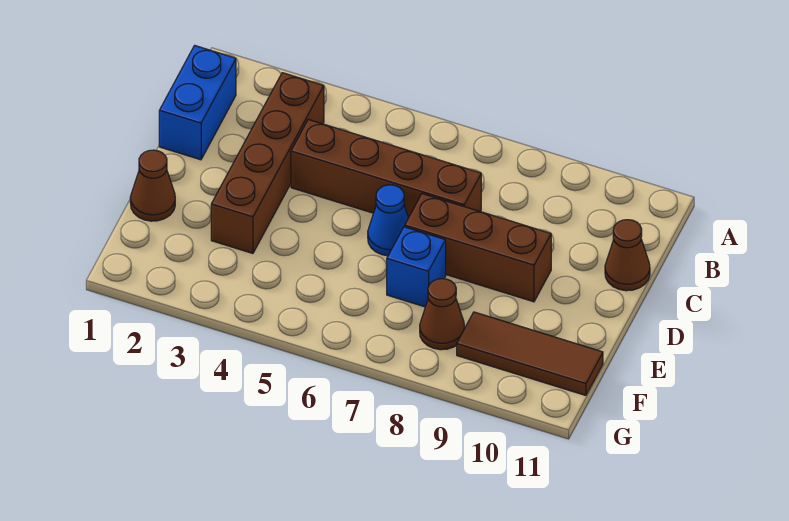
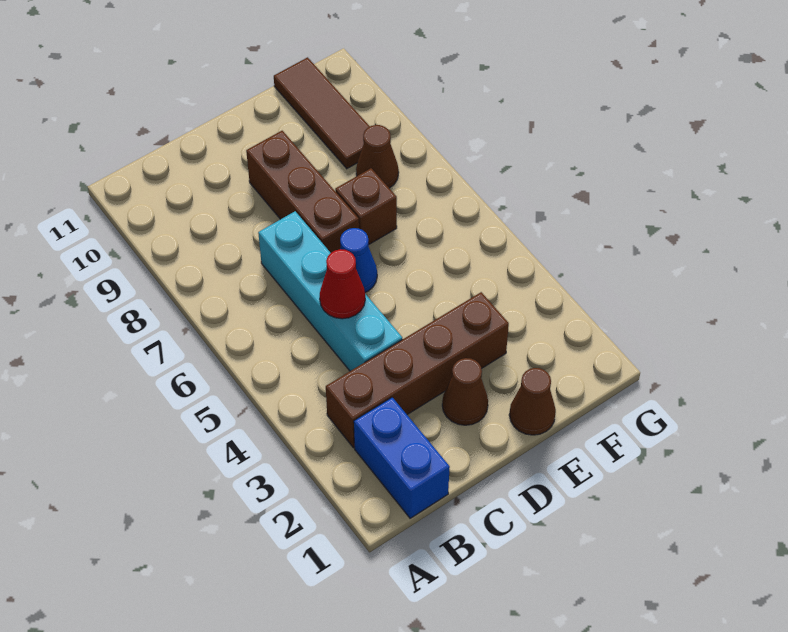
blue brick B1:C1 level 1 -> blue brick B1:B2 level 1
brown brick C4:C7 level 1 -> cyan brick C4:C7 level 1
none -> red cone C5 level 2
brown cone C11 level 1 -> brown cone D2 level 1
blue brick E7 level 1 -> brown brick E7 level 1

